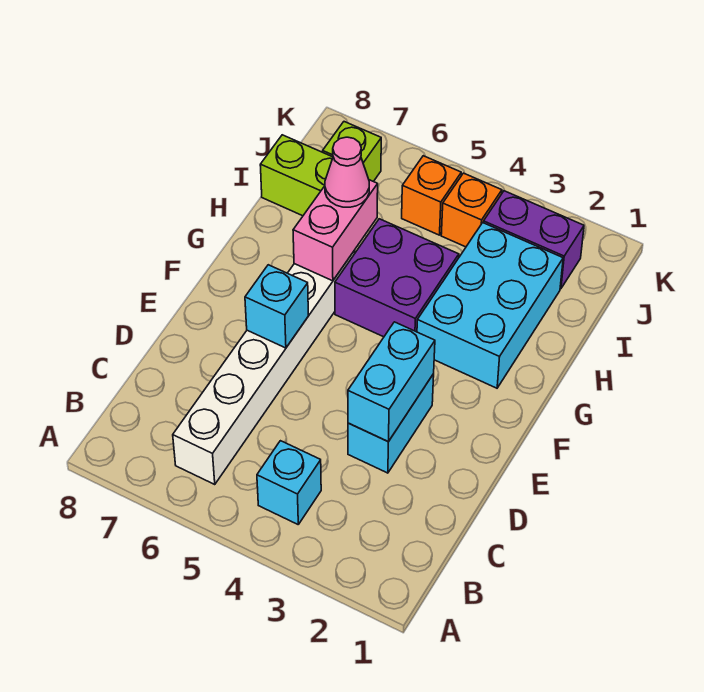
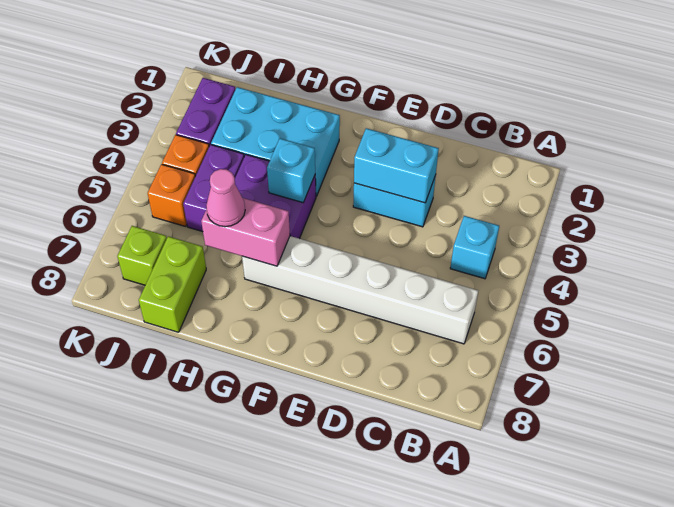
cyan brick E6 level 2 -> cyan brick G4 level 2
none -> purple brick I4:I5 level 1

